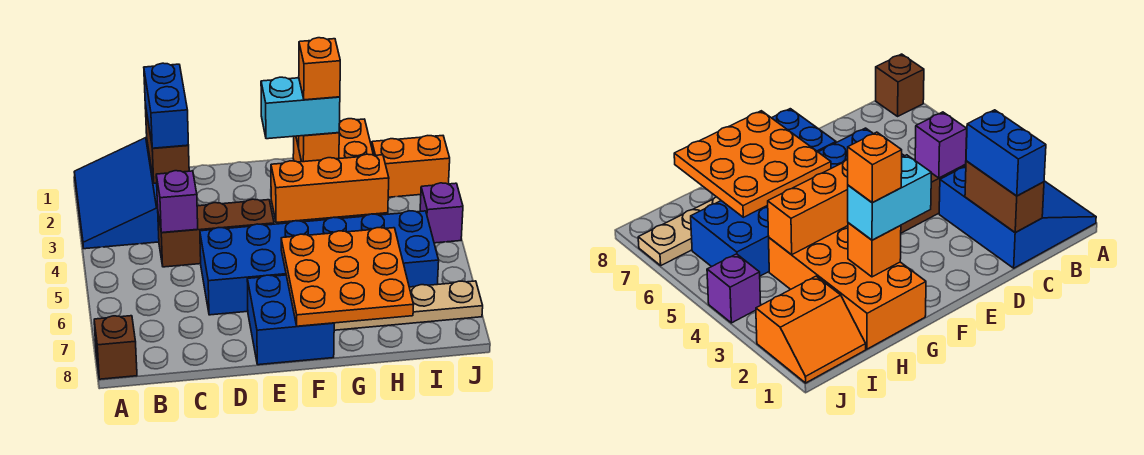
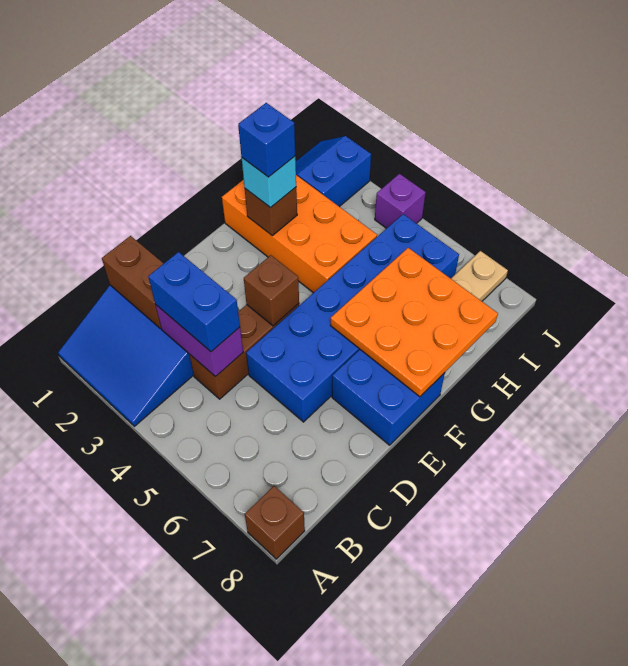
blue brick C1:C2 level 3 -> blue brick C3:C4 level 3
purple brick C4 level 2 -> purple brick C3:C4 level 2
none -> brown brick E4 level 2
cyan brick F2:G2 level 3 -> cyan brick G2 level 3
orange brick F4:H4 level 2 -> none
orange brick G2 level 2 -> brown brick G2 level 2
orange brick G2 level 4 -> blue brick G2 level 4
orange slope I1:J2 level 1 top 2 -> blue slope I1:J2 level 1 top 2

